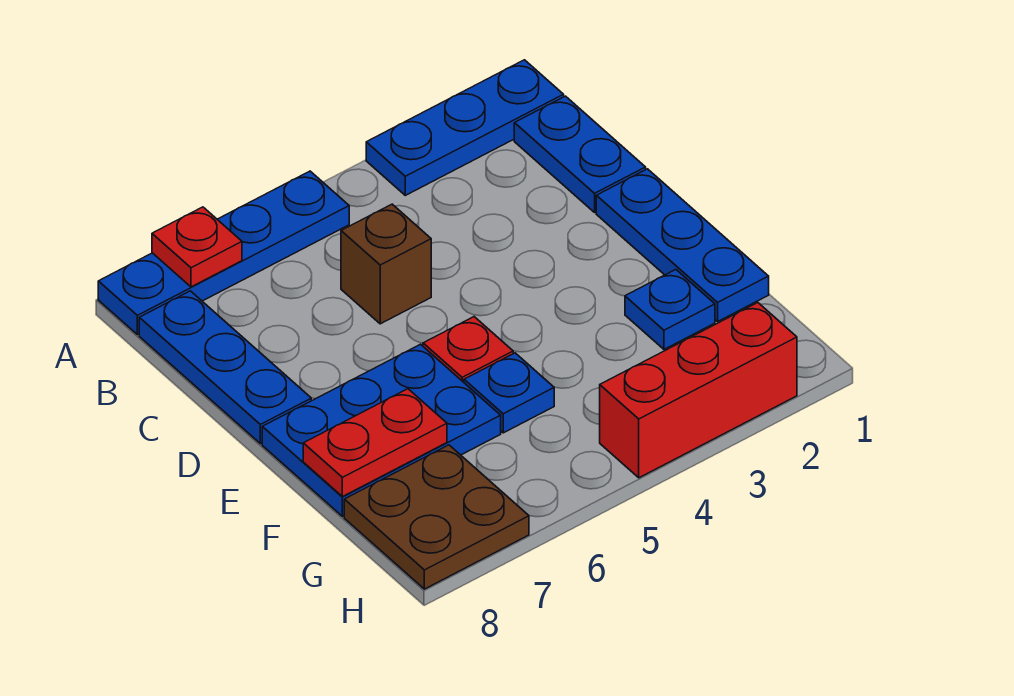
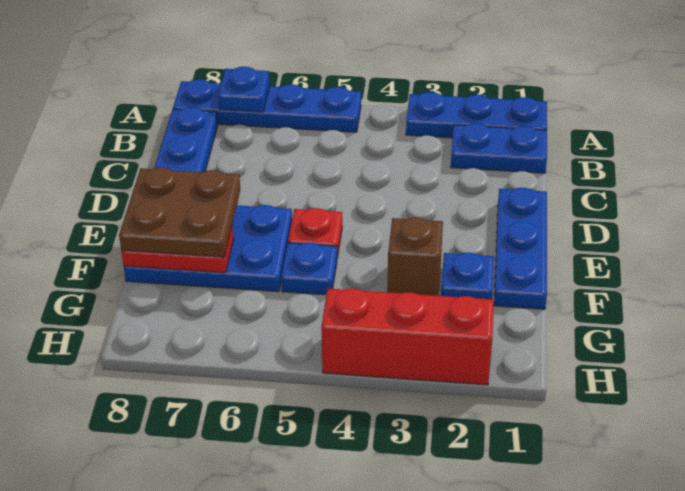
red plate A7 level 2 -> blue plate A7 level 2
blue plate B1:C1 level 1 -> blue plate B1:B2 level 1
brown brick C5 level 1 -> brown brick F3 level 1
brown plate G7:H8 level 1 -> brown plate E7:F8 level 3

